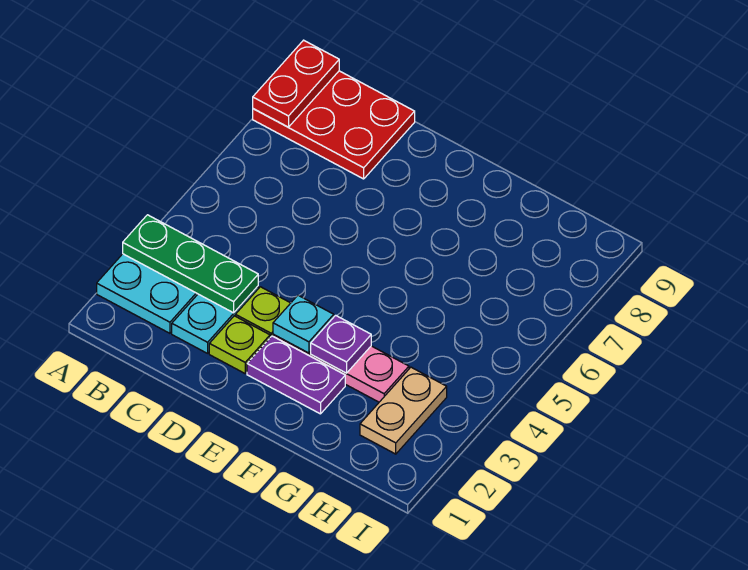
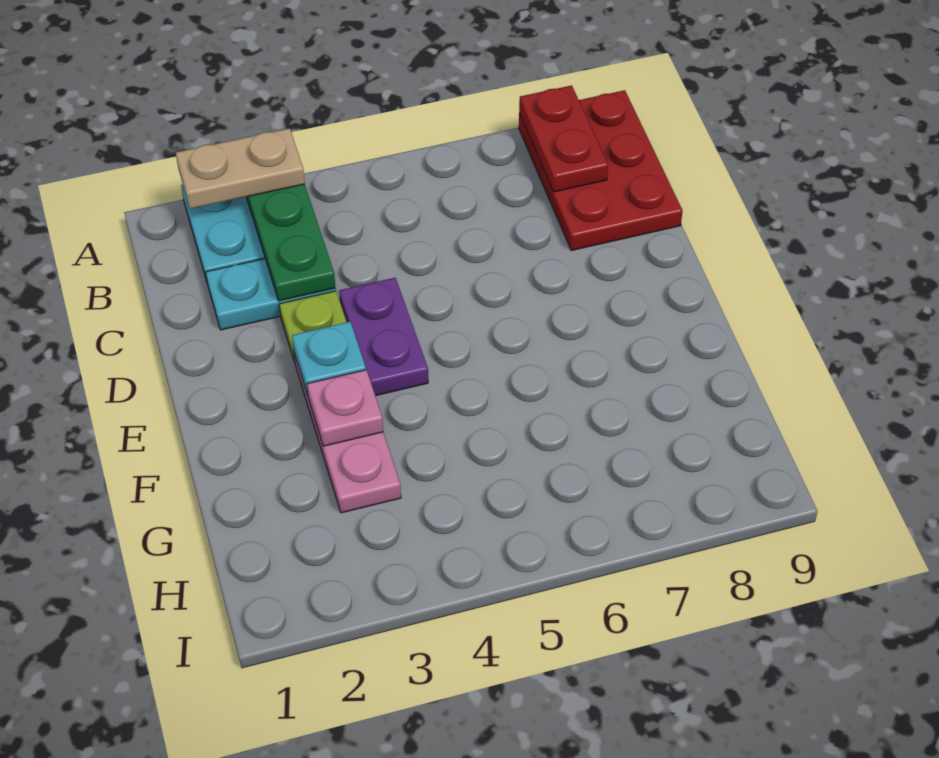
red plate A8:A9 level 2 -> red plate A8:B8 level 2
lime plate D2 level 1 -> none
purple plate E2:F2 level 1 -> purple plate D4:E4 level 1
purple plate F3 level 2 -> pink plate F3 level 2
tan plate H2:H3 level 1 -> tan plate A2:A3 level 3

